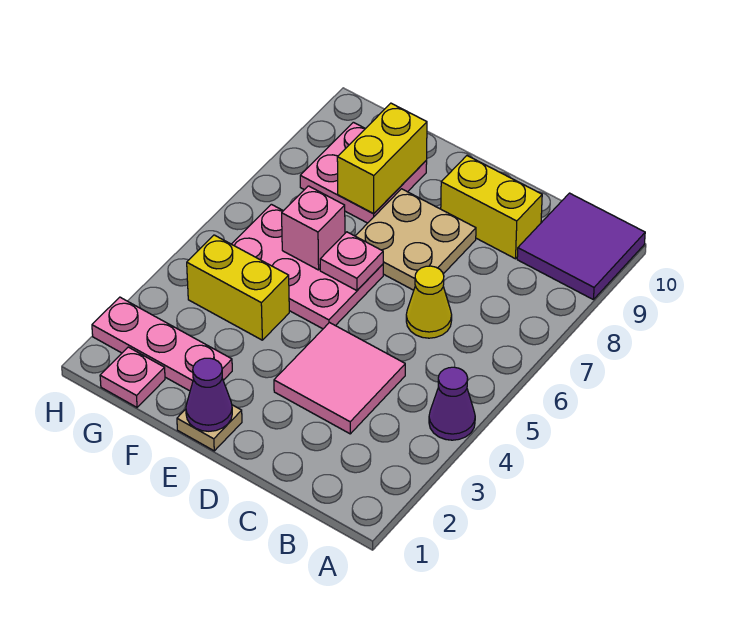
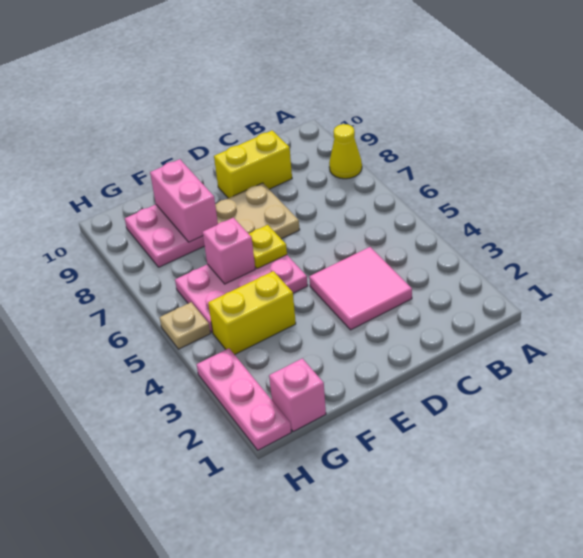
purple cone A4 level 1 -> none
purple tile A9:B10 level 1 -> none
yellow cone C6 level 1 -> yellow cone A8 level 1
tan plate E1 level 1 -> tan plate H5 level 1
purple cone E1 level 2 -> none
pink plate E6 level 2 -> yellow plate E6 level 2
pink plate F2:H2 level 1 -> pink plate H1:H3 level 1
yellow brick F8:F9 level 2 -> pink brick F8:F9 level 2
pink plate G1 level 1 -> pink brick G1 level 1

